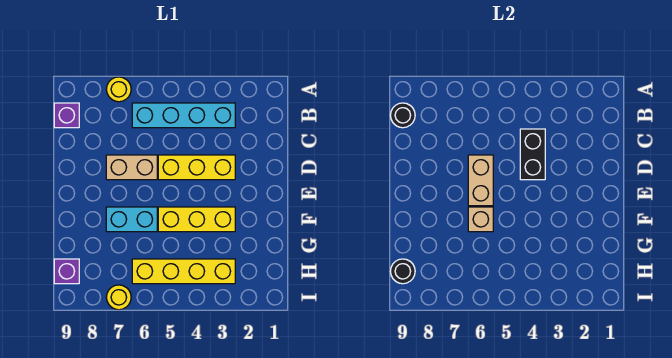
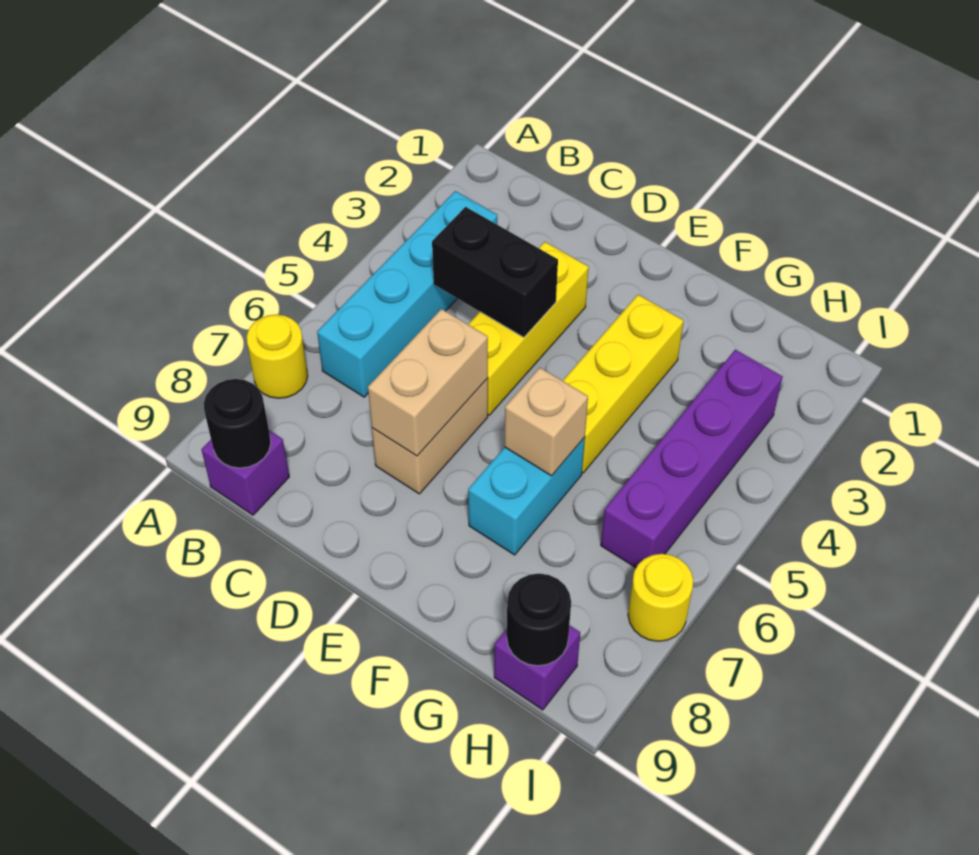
tan brick D6:E6 level 2 -> tan brick D6:D7 level 2
yellow brick H3:H6 level 1 -> purple brick H3:H6 level 1

